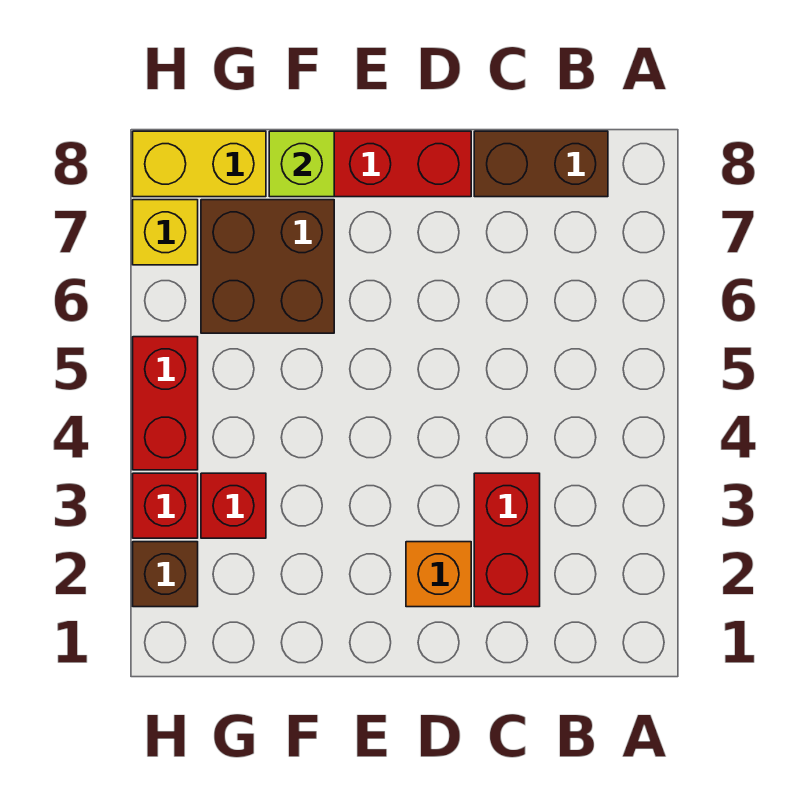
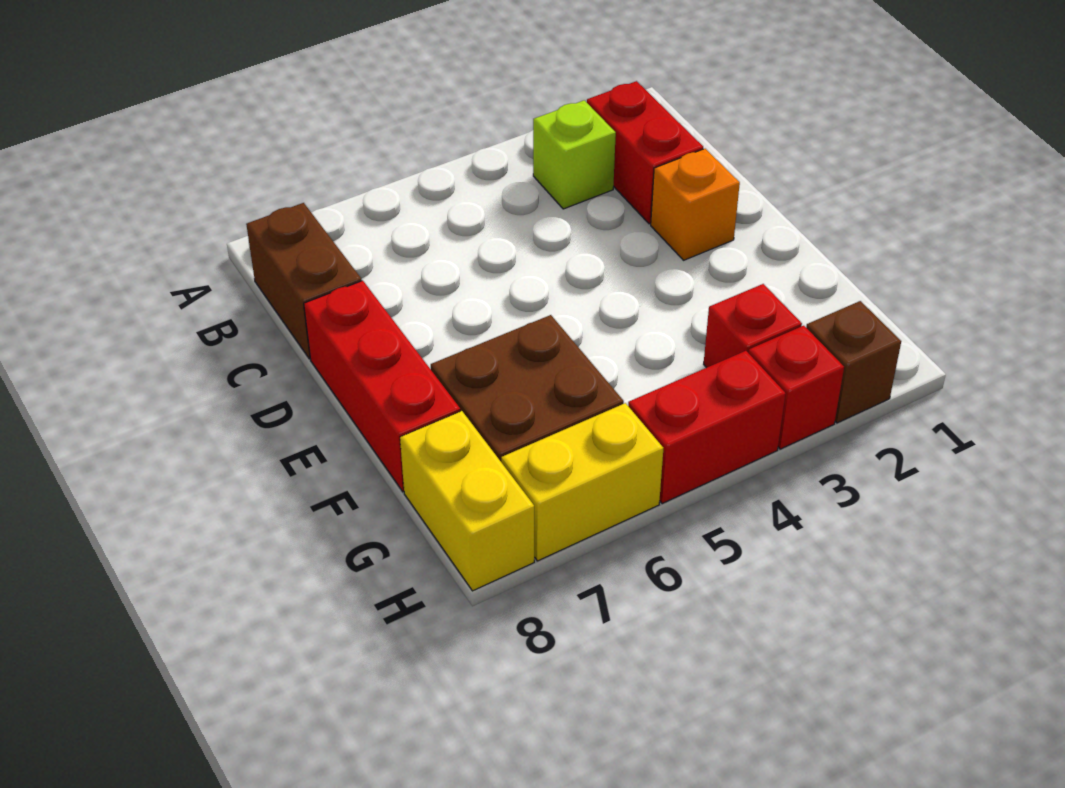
red brick C2:C3 level 1 -> red brick B2:C2 level 1
lime brick F8 level 2 -> lime brick B3 level 1
yellow brick H7 level 1 -> yellow brick H6:H7 level 1

